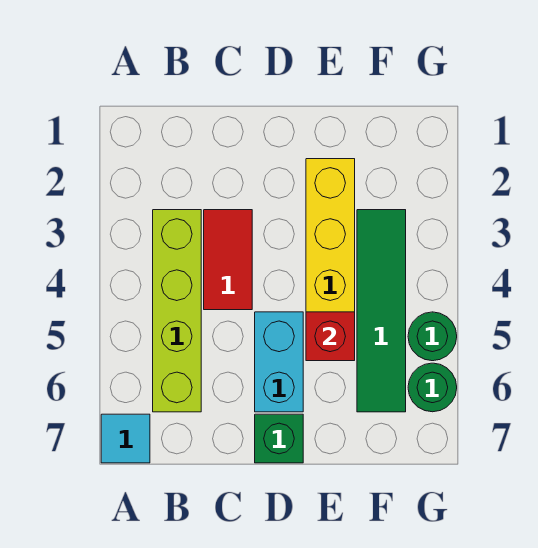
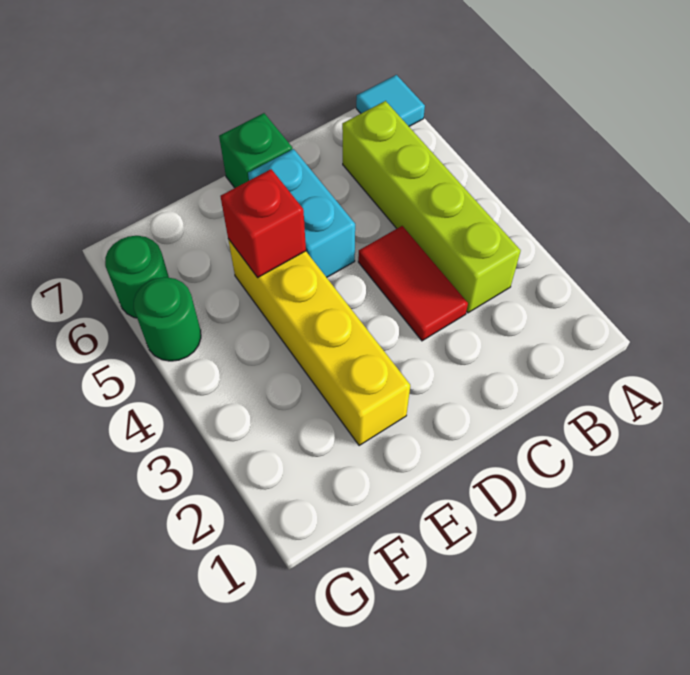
green tile F3:F6 level 1 -> none

